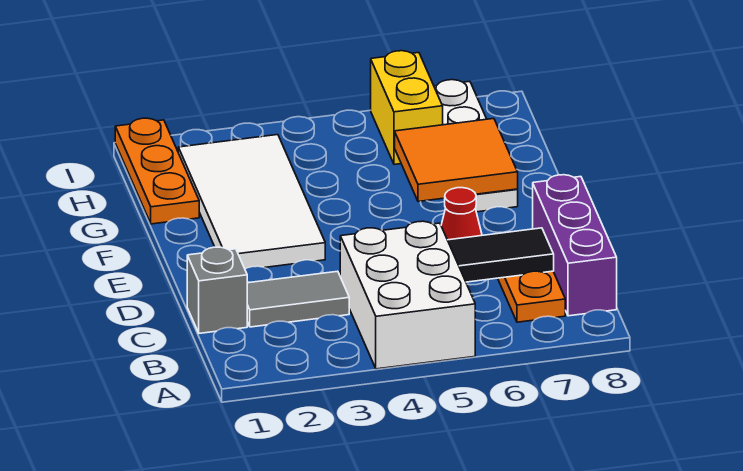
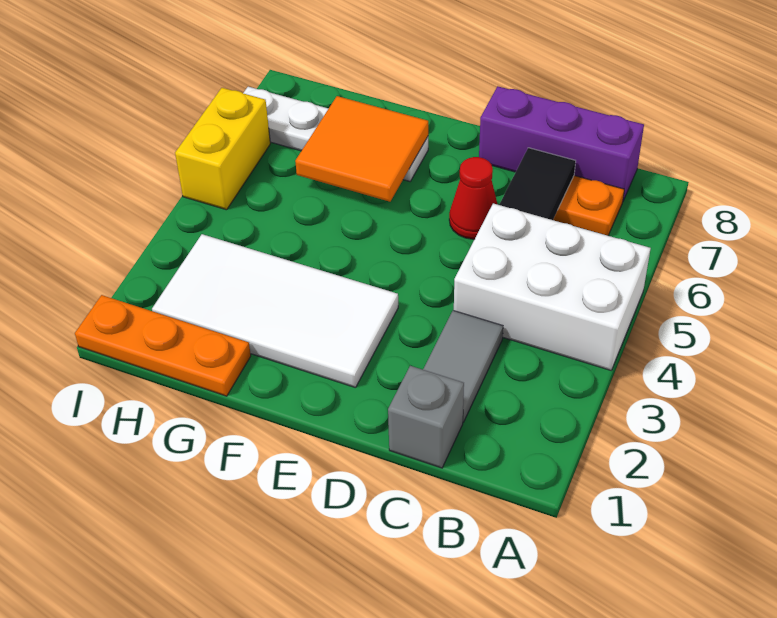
yellow brick H6:I6 level 1 -> yellow brick I5:I6 level 1

